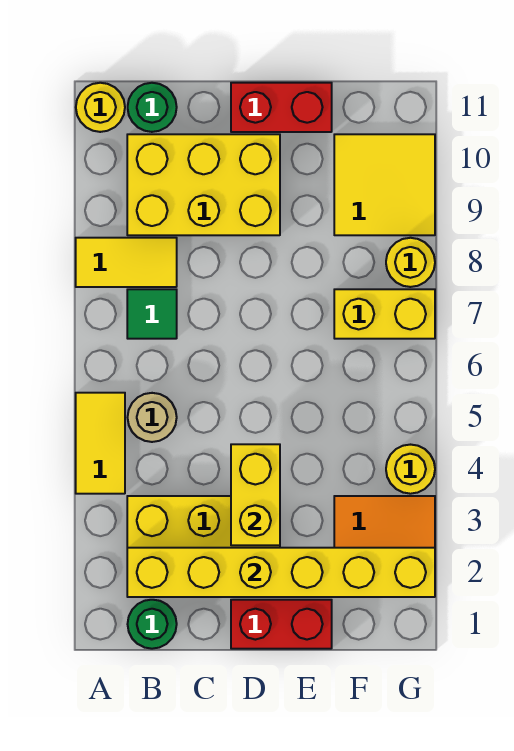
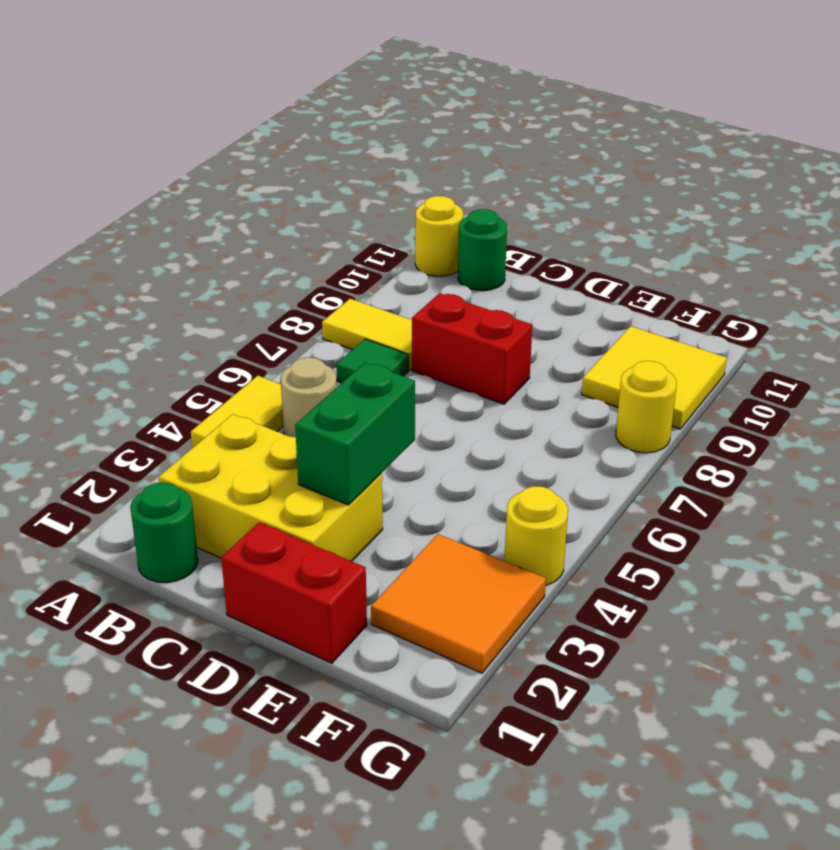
yellow brick B2:G2 level 2 -> none
yellow brick B9:D10 level 1 -> none
yellow brick D3:D4 level 2 -> green brick D3:D4 level 2
red brick D11:E11 level 1 -> red brick C8:D8 level 1
yellow brick F7:G7 level 1 -> none

